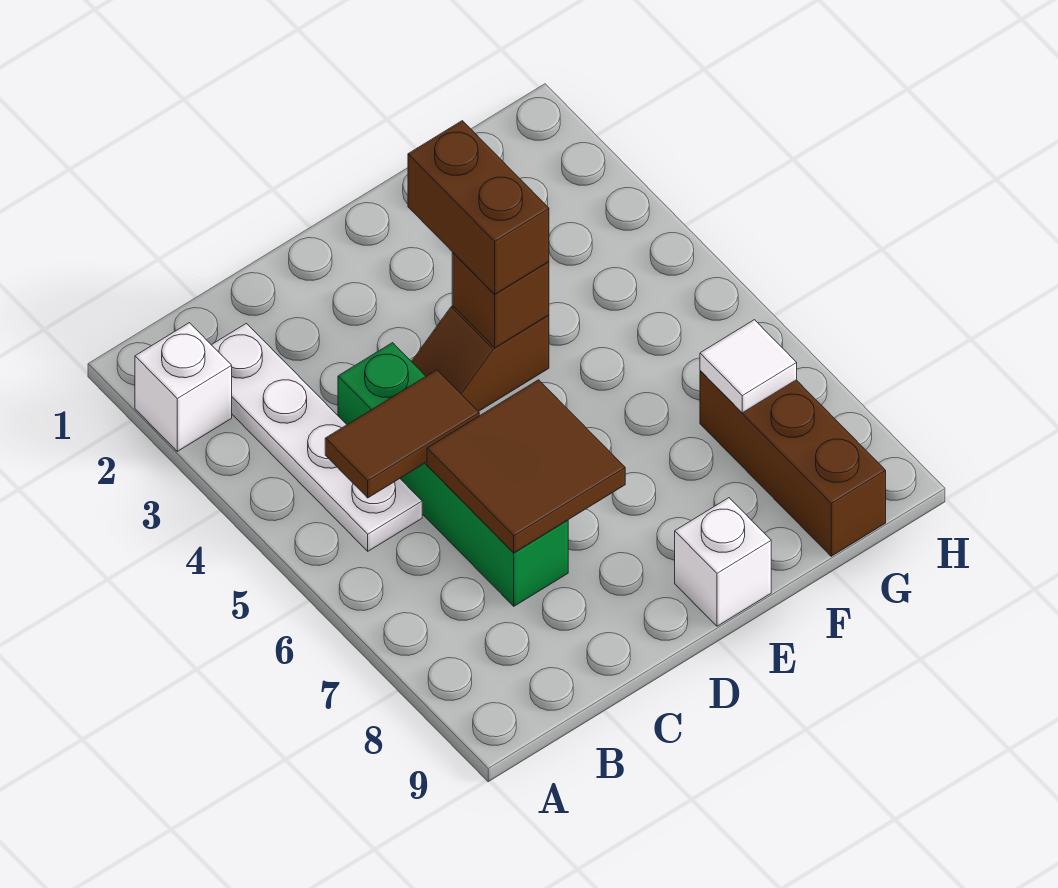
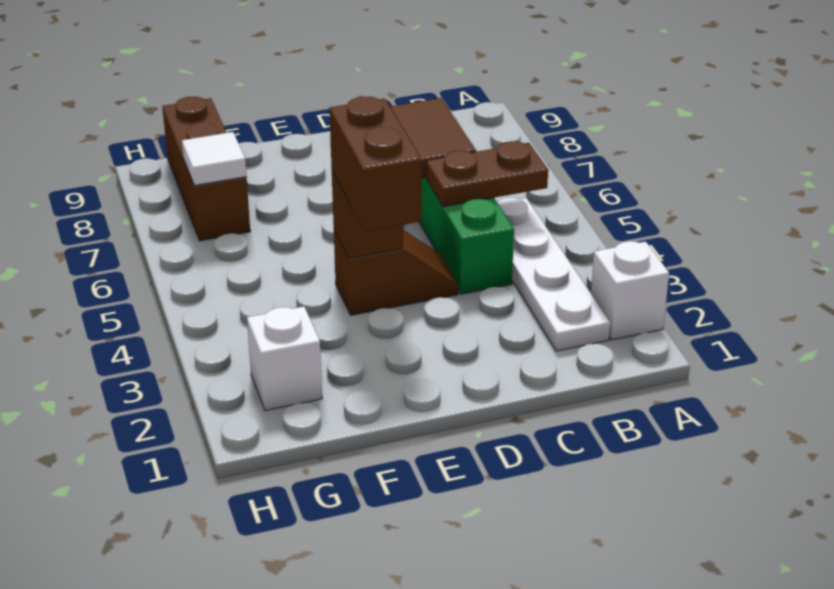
brown tile B5:C5 level 2 -> brown plate B5:C5 level 2
white brick E9 level 1 -> white brick G2 level 1

